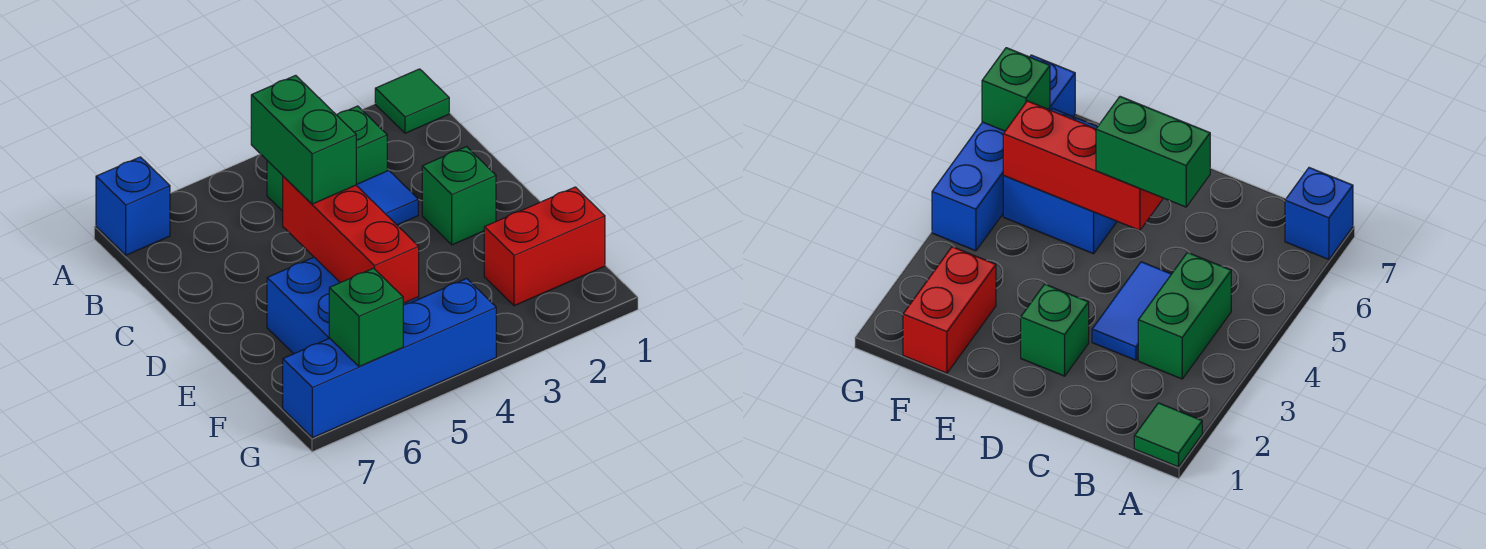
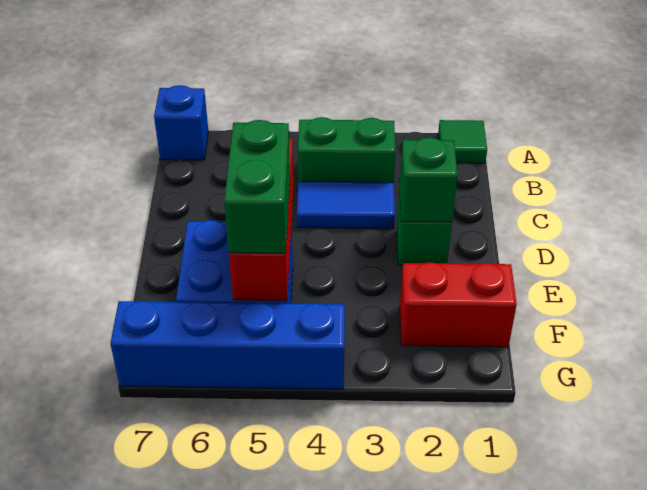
green brick C5:D5 level 3 -> green brick E5:F5 level 3
green brick G6 level 2 -> green brick D2 level 2

